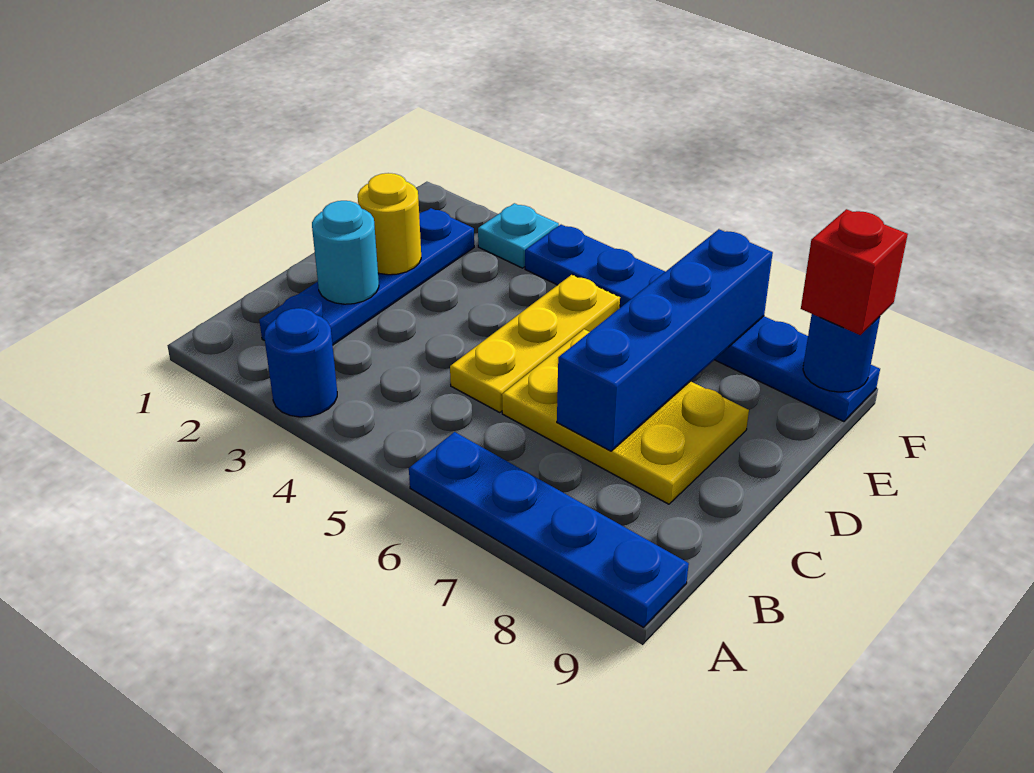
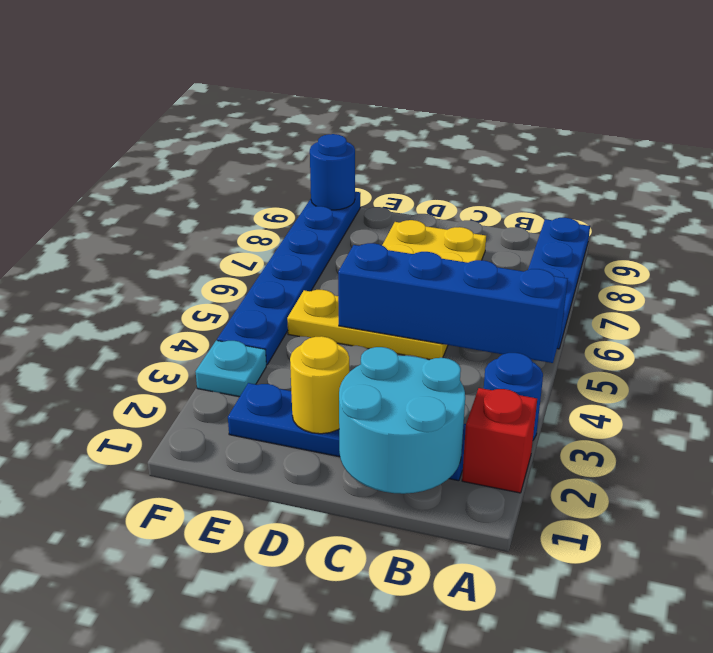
cyan round brick C2 level 2 -> cyan round brick B1:C2 level 2
blue brick C7:F7 level 2 -> blue brick A5:D5 level 2
red brick F9 level 3 -> red brick A2 level 1

